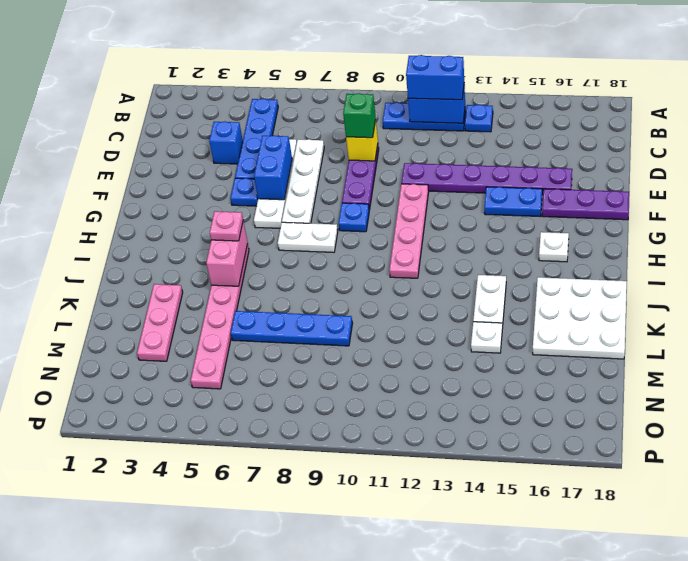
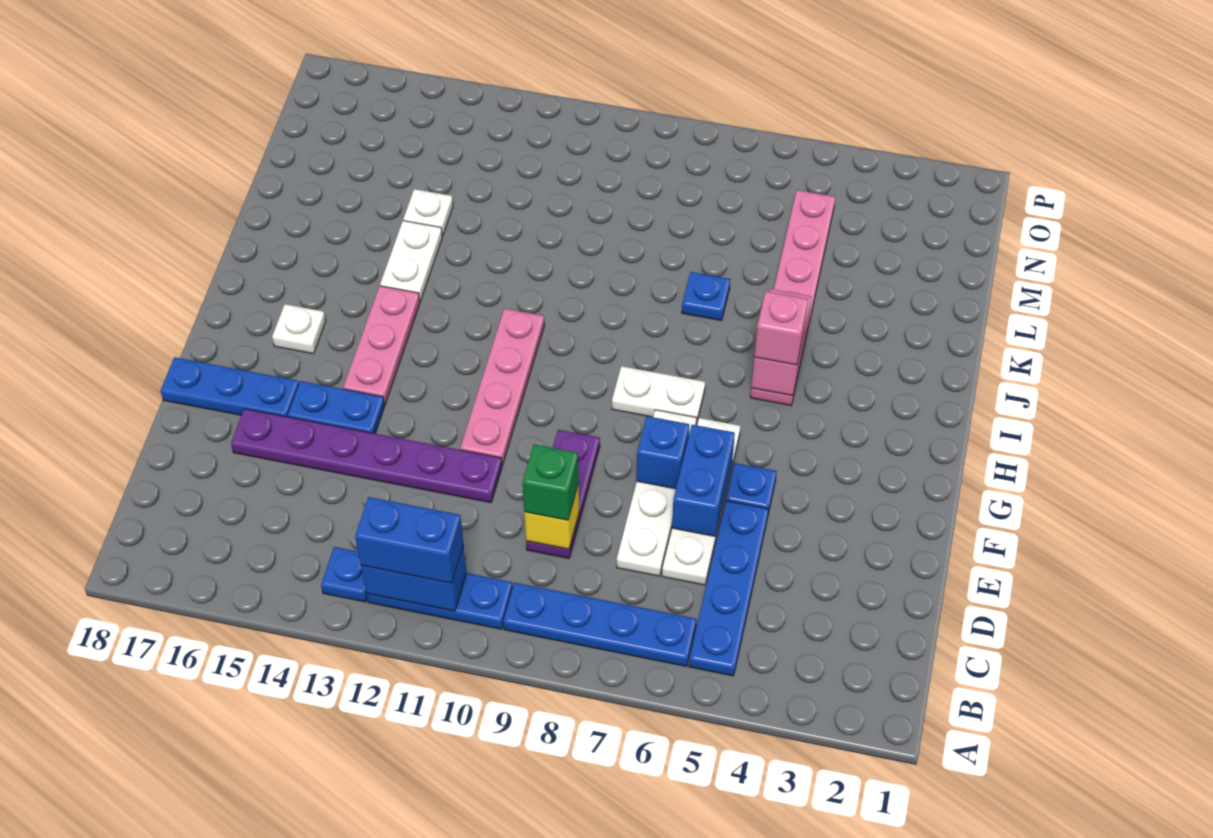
blue brick D4 level 1 -> blue brick F7 level 2
purple plate F16:F18 level 1 -> blue plate F16:F18 level 1
blue plate G9 level 1 -> blue plate K7 level 1
pink plate I5 level 3 -> pink brick I5 level 3
white plate J16:L18 level 1 -> none
pink plate K3:M3 level 1 -> pink plate G14:I14 level 1
blue plate L6:L9 level 1 -> blue plate B6:B9 level 1

